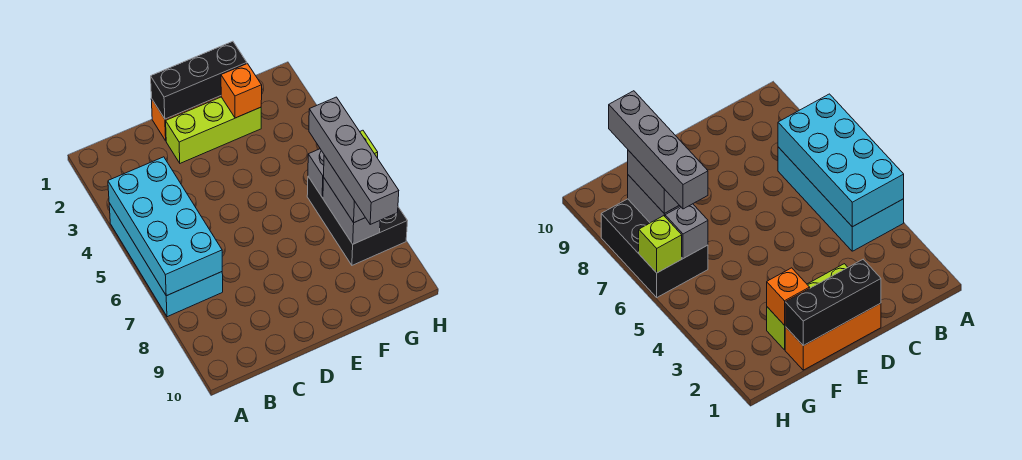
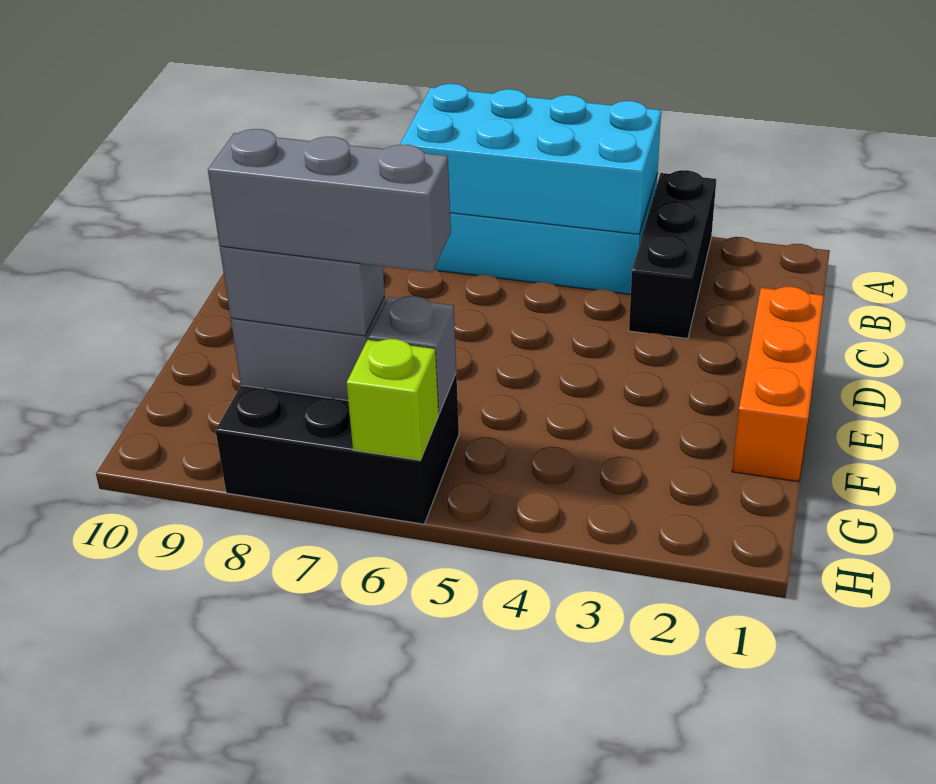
black brick D1:F1 level 2 -> black brick A3:C3 level 1
lime brick D2:F2 level 1 -> none
orange brick F2 level 2 -> none
grey brick G6:G9 level 4 -> grey brick G6:G8 level 4

